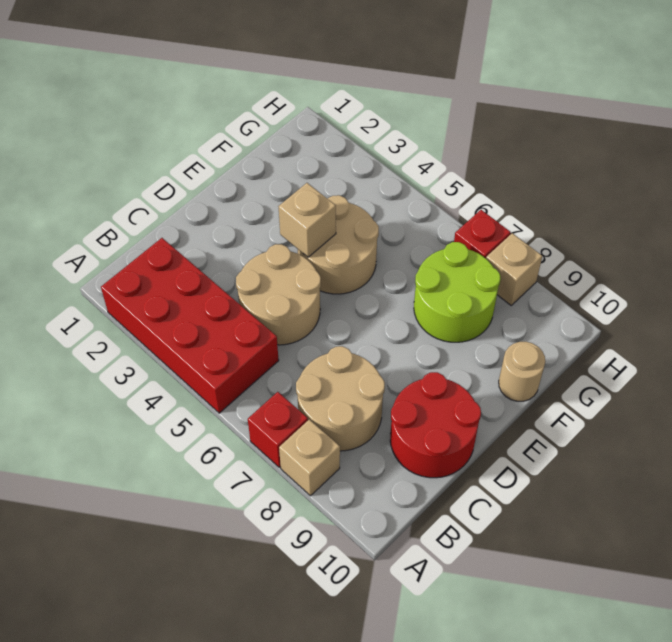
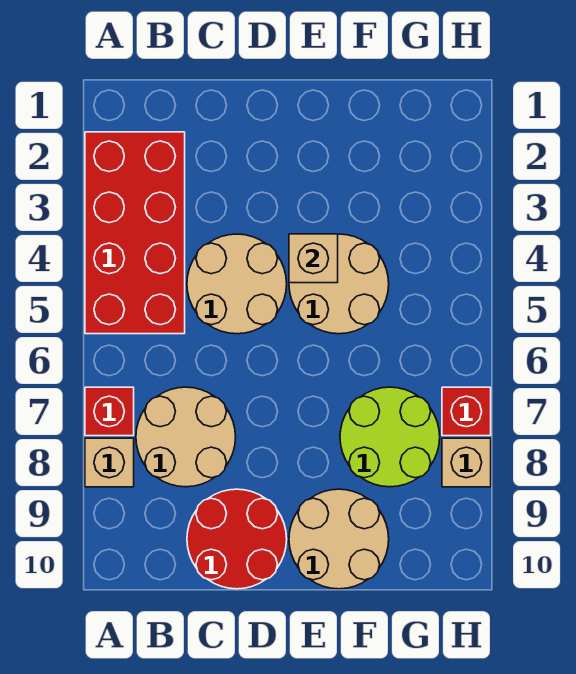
tan round brick F10 level 1 -> tan round brick E9:F10 level 1

